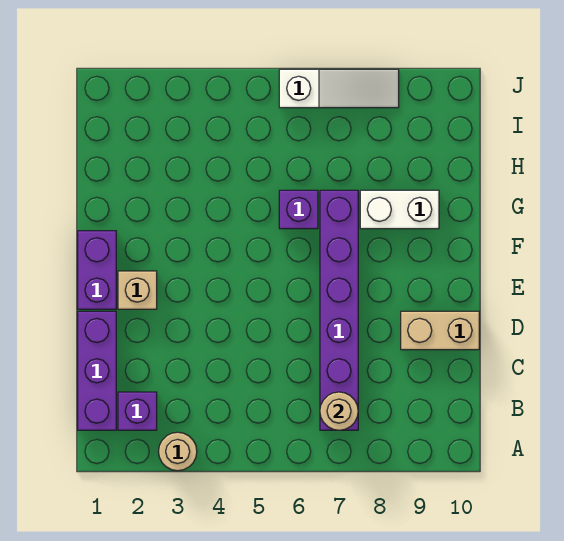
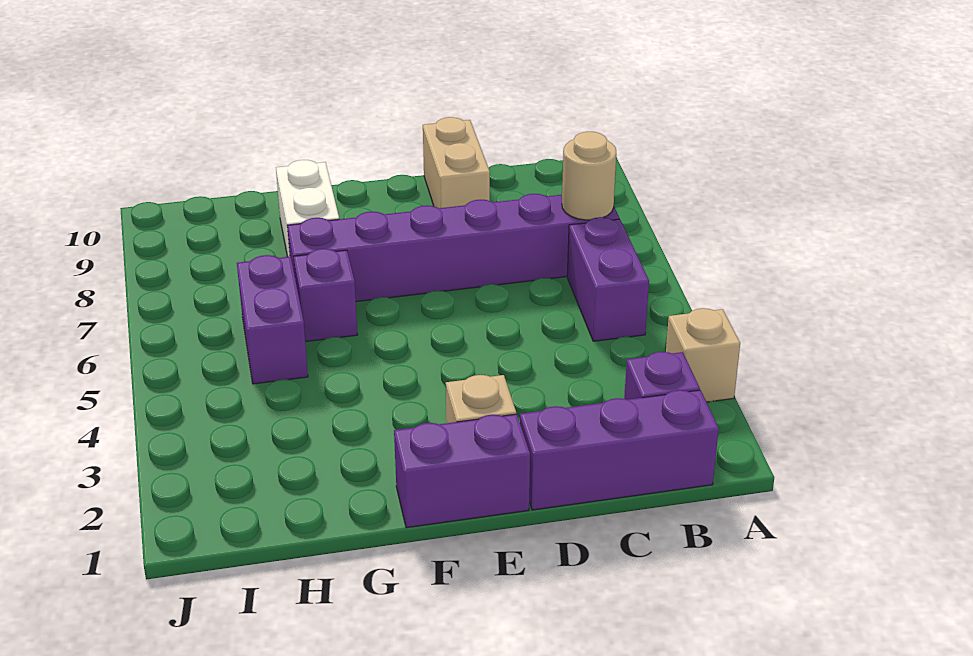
tan round brick A3 level 1 -> tan brick A3 level 1
none -> purple brick B5:B6 level 1
none -> purple brick H5:H6 level 1
white slope J6:J8 level 1 top 6 -> none

